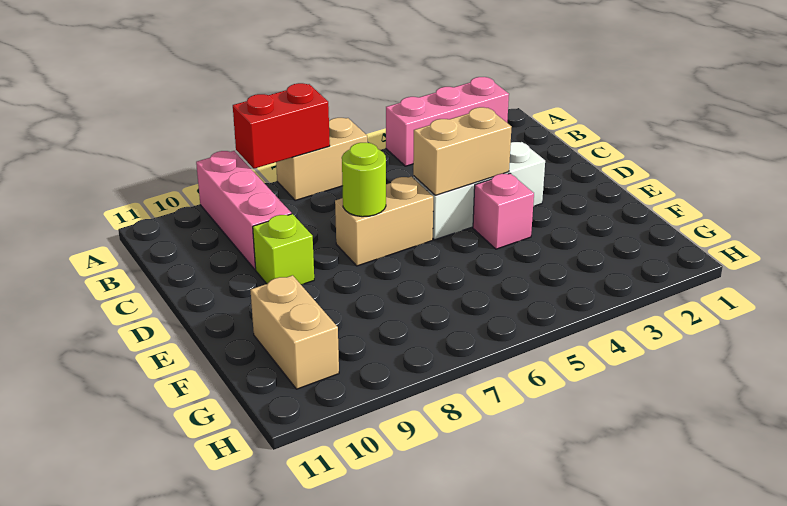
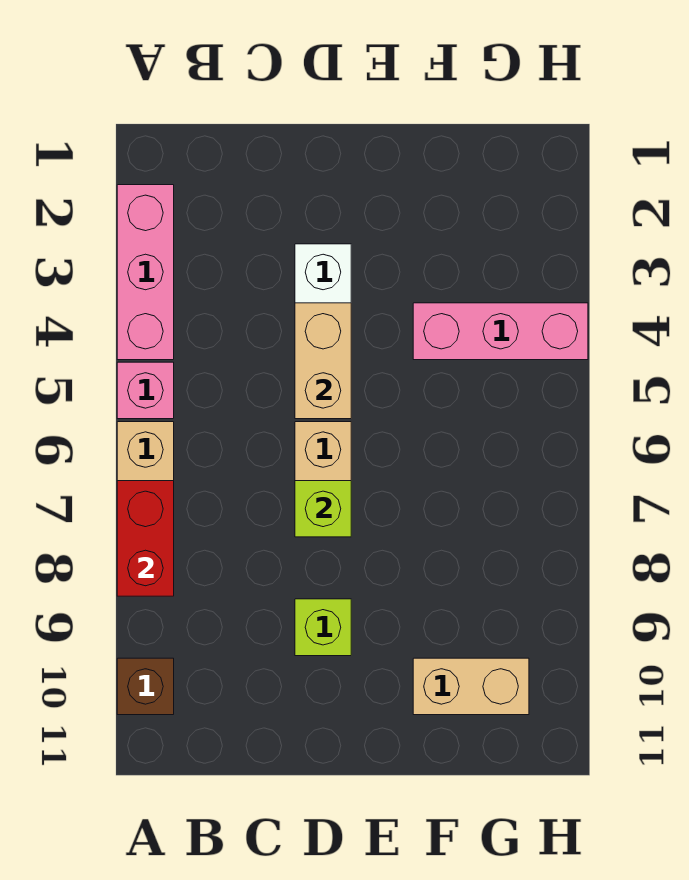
pink brick A9:C9 level 1 -> pink brick F4:H4 level 1
none -> brown brick A10 level 1
lime round brick D7 level 2 -> lime brick D7 level 2
pink brick E4 level 1 -> pink brick A5 level 1

